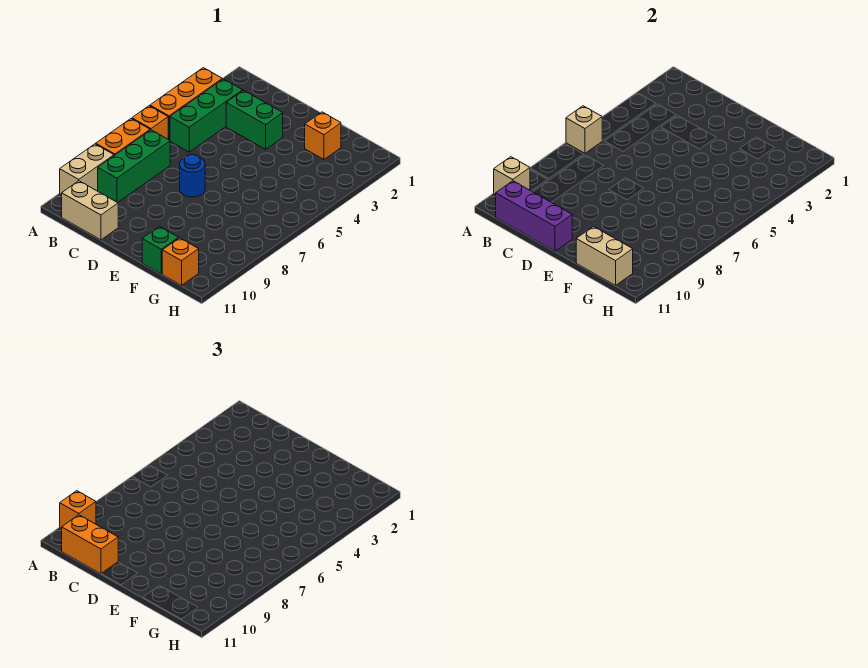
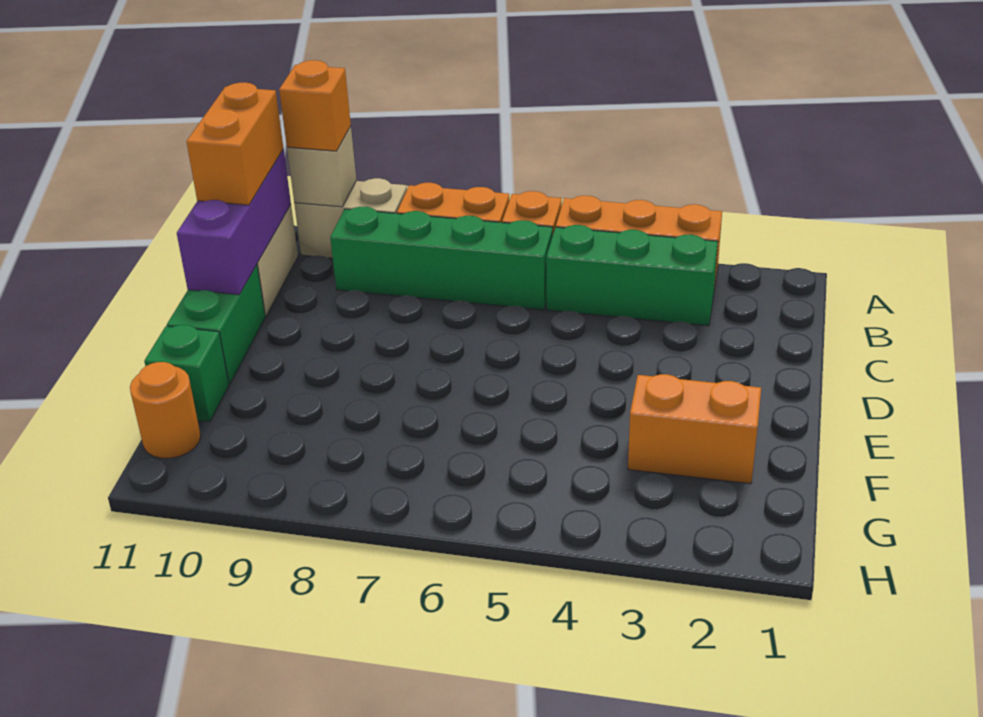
tan brick A6 level 2 -> none
green brick B7:B9 level 1 -> green brick B6:B9 level 1
green brick C3:D3 level 1 -> green brick D11:E11 level 1
blue round brick D7 level 1 -> none
orange brick F2 level 1 -> orange brick F2:F3 level 1
tan brick F11:G11 level 2 -> none
orange brick G11 level 1 -> orange round brick G11 level 1

